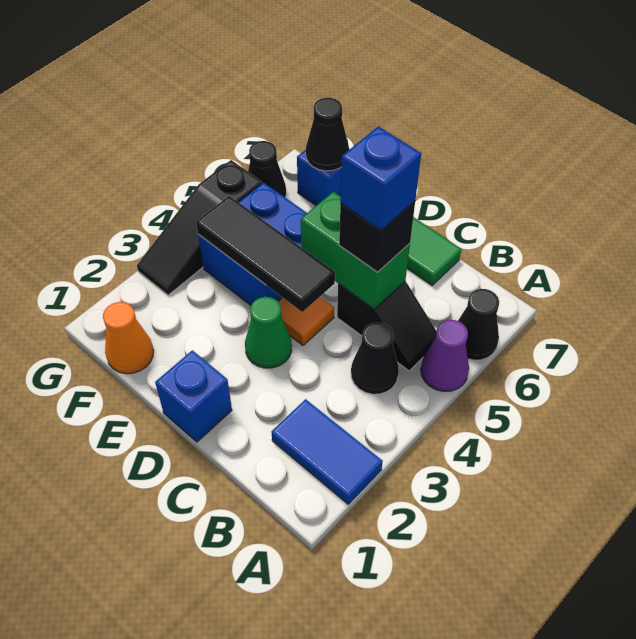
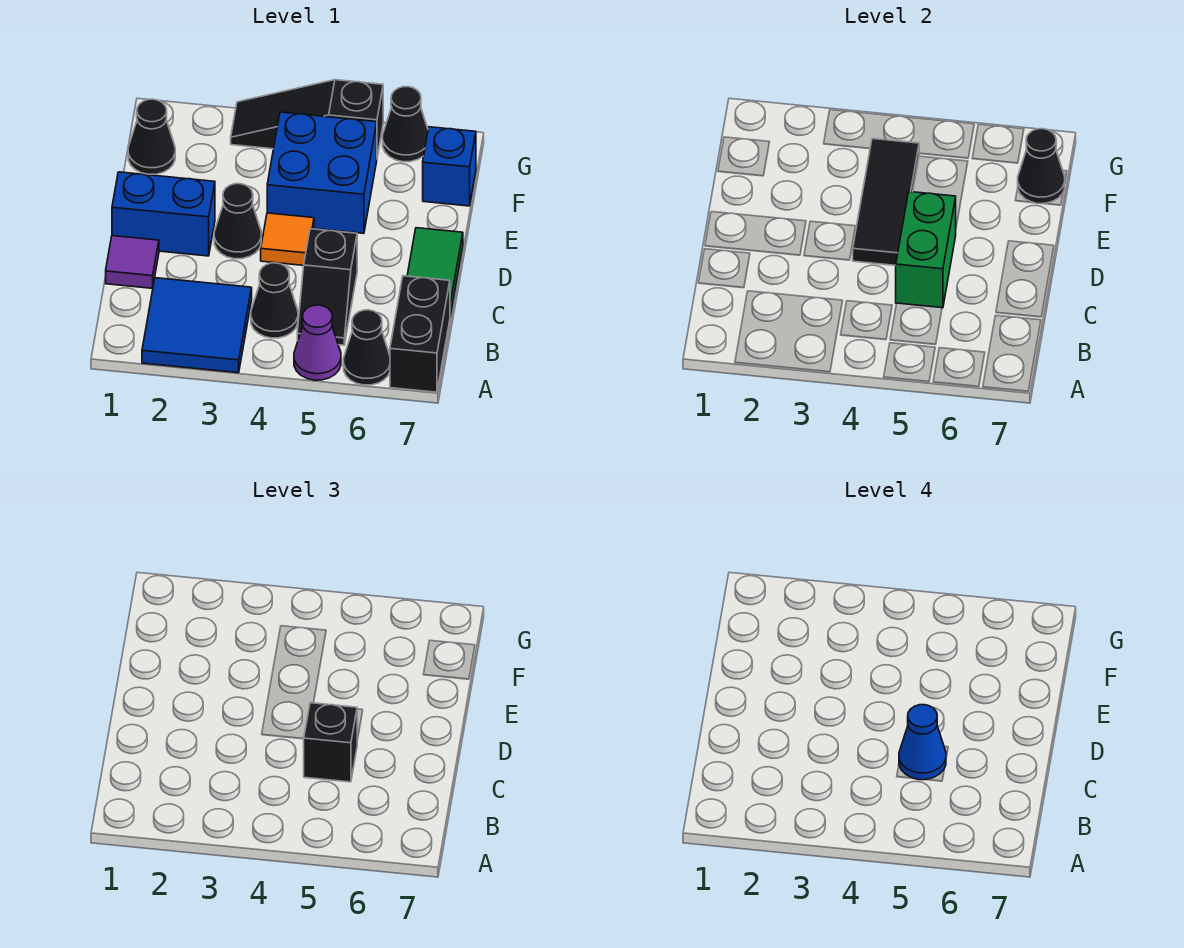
blue tile A2:B2 level 1 -> blue tile A2:B3 level 1
none -> black brick A7:B7 level 1
none -> purple tile C1 level 1
blue brick C5 level 4 -> blue cone C5 level 4
blue brick D1 level 1 -> blue brick D1:D2 level 1
green cone D3 level 1 -> black cone D3 level 1
orange cone F1 level 1 -> black cone F1 level 1

